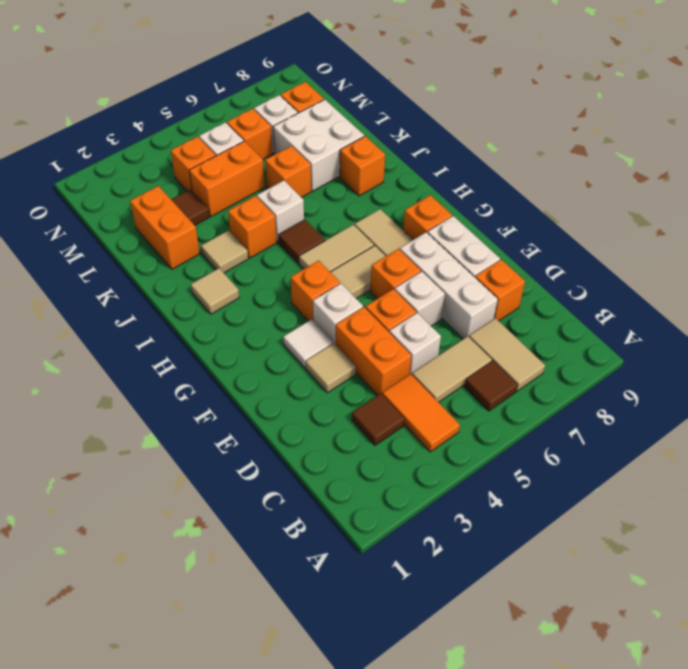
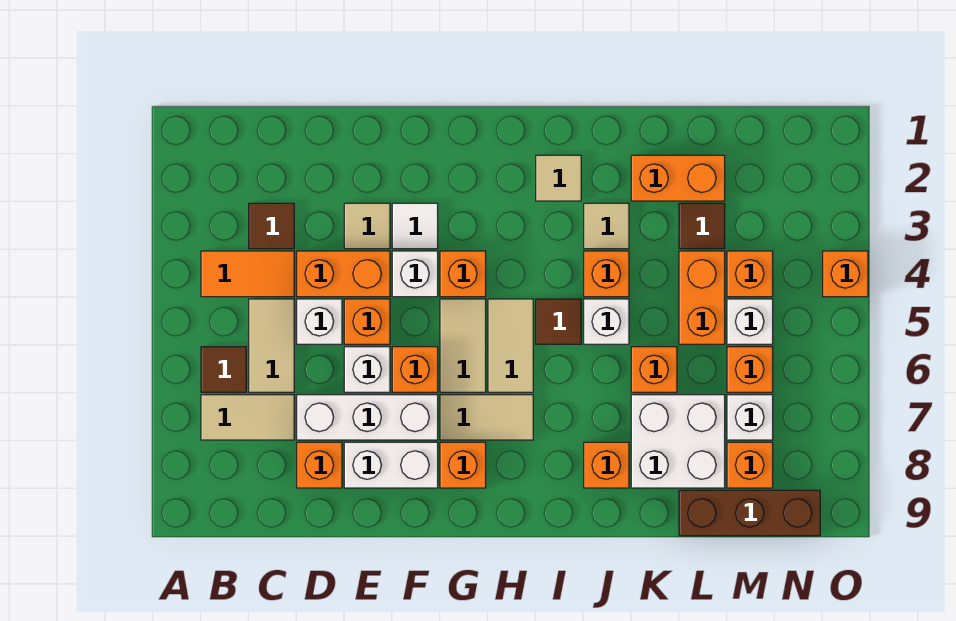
none -> brown brick L9:N9 level 1
none -> orange brick O4 level 1

